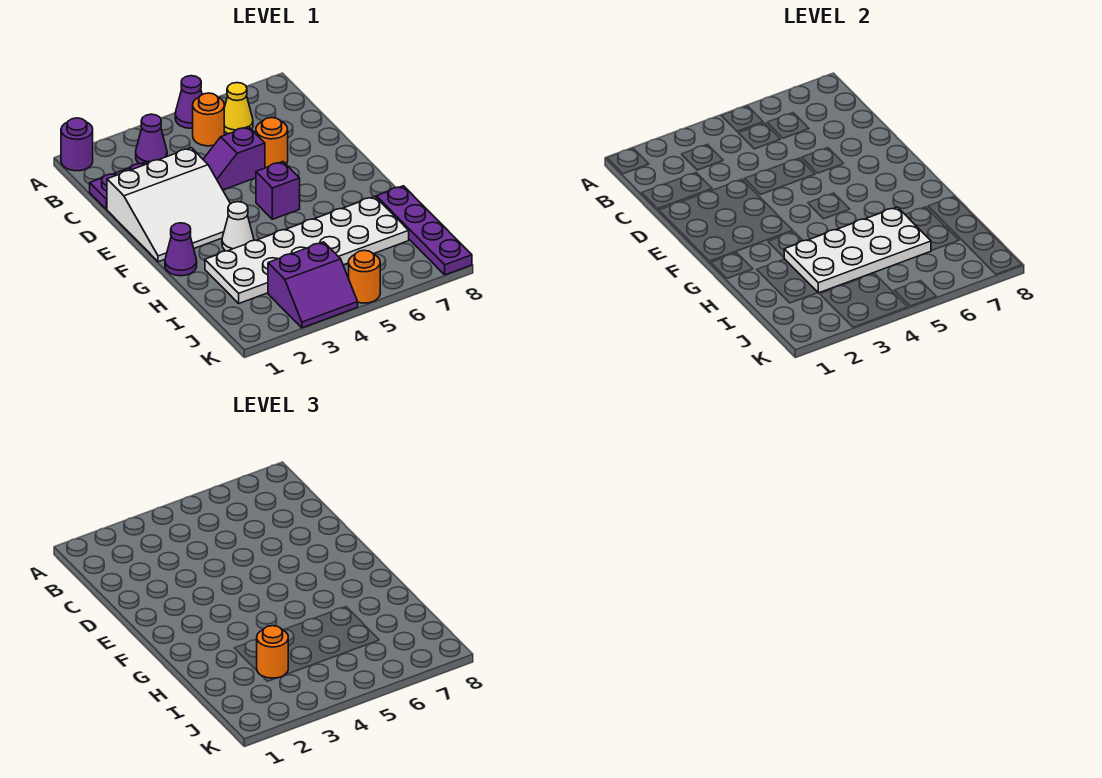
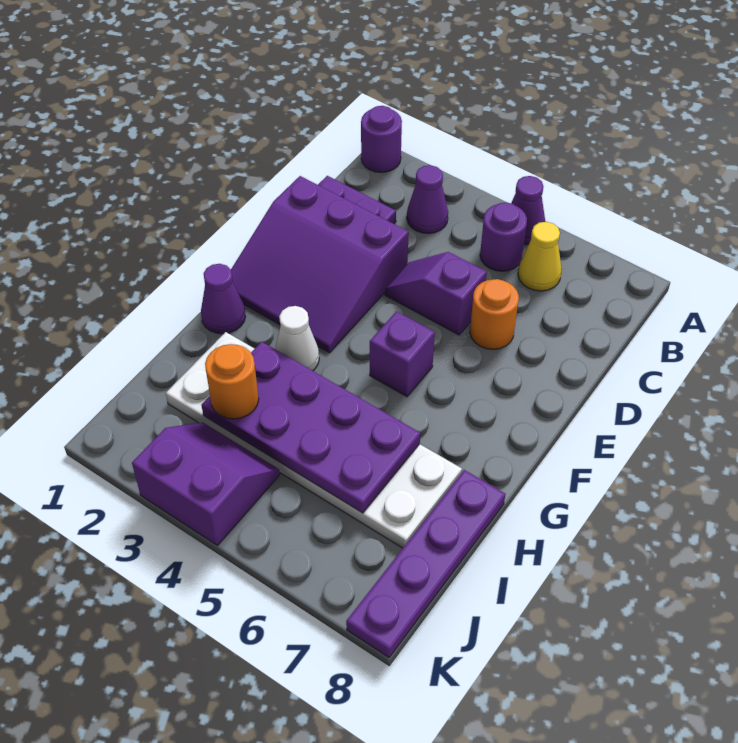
orange round brick B5 level 1 -> purple round brick B5 level 1
white slope D1:F3 level 1 top D -> purple slope D1:F3 level 1 top D
white plate H3:I6 level 2 -> purple plate H3:I6 level 2
purple slope J3:K4 level 1 top J -> purple slope J3:K4 level 1 top K
orange round brick K5 level 1 -> none

